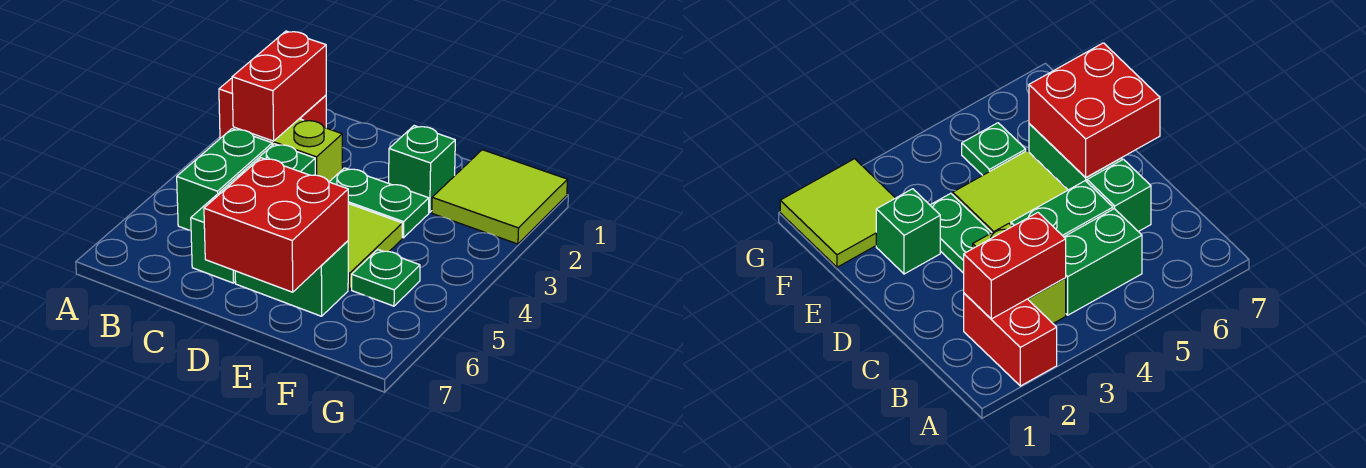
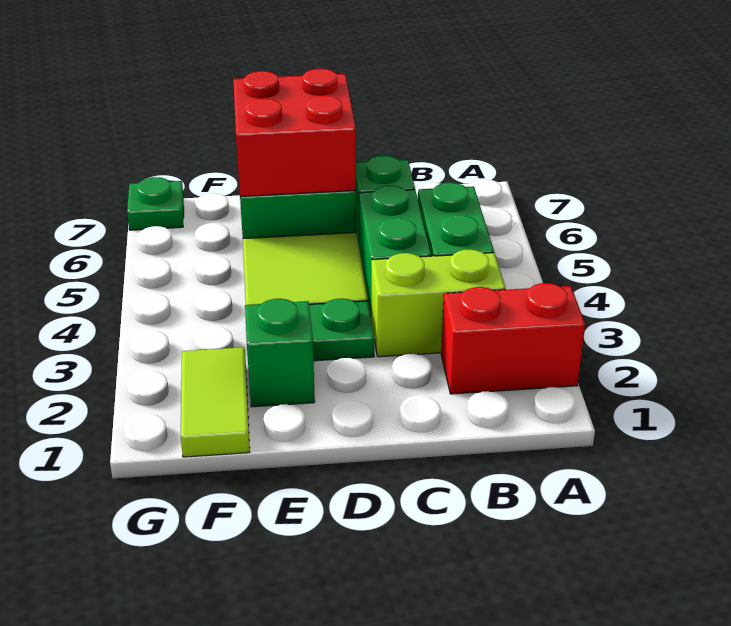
red brick B2:B3 level 2 -> none
lime tile F1:G2 level 1 -> lime tile F1:F2 level 1
green plate F5 level 1 -> green plate G7 level 1

